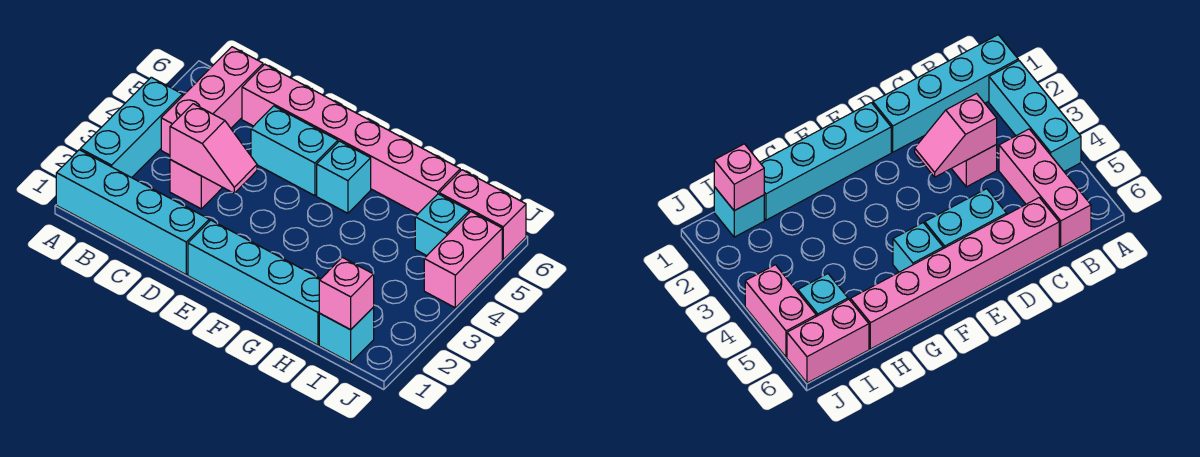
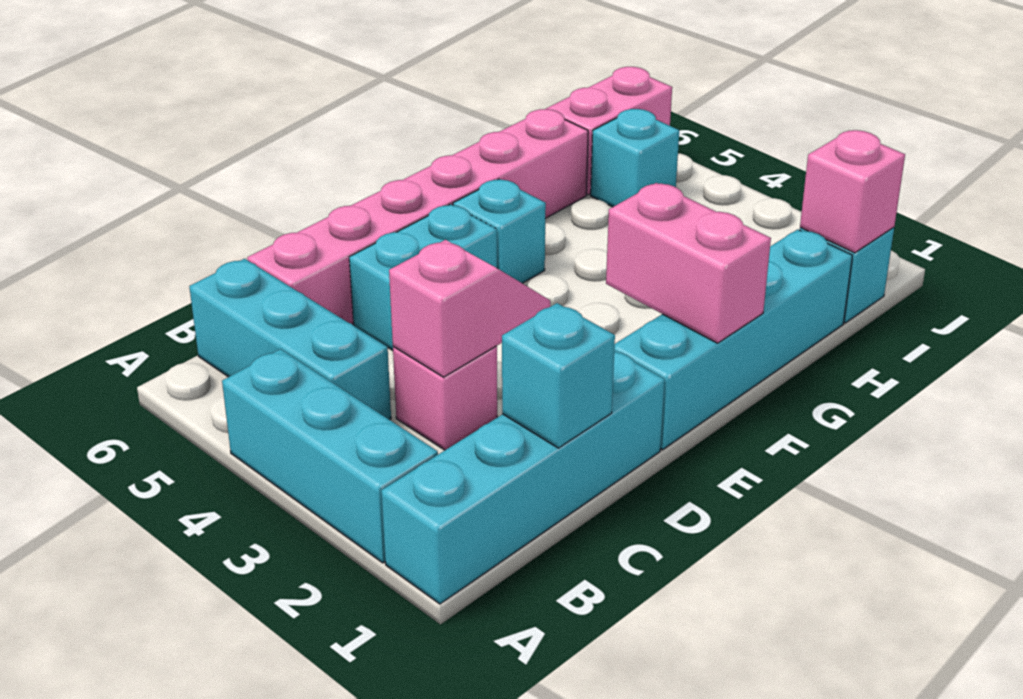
pink brick B4:B6 level 1 -> cyan brick B4:B6 level 1
none -> cyan brick C1 level 2
pink brick J4:J5 level 1 -> pink brick F1:F2 level 2

